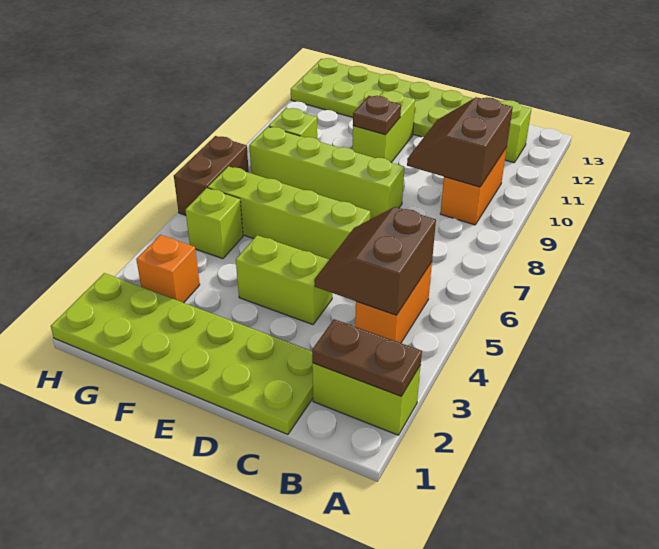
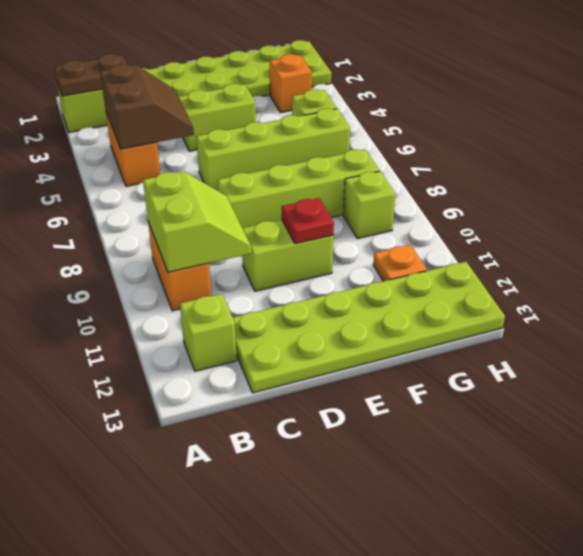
brown slope B9:C10 level 2 top B -> lime slope B9:C10 level 2 top B
lime brick E10:E11 level 1 -> lime brick D10:E10 level 1
brown plate E10 level 2 -> red plate E10 level 2
none -> orange plate G11 level 1
brown brick H6:H7 level 1 -> none

